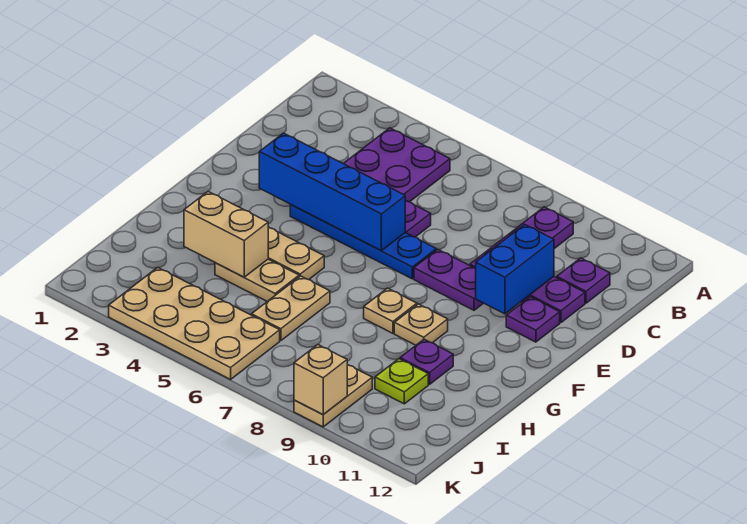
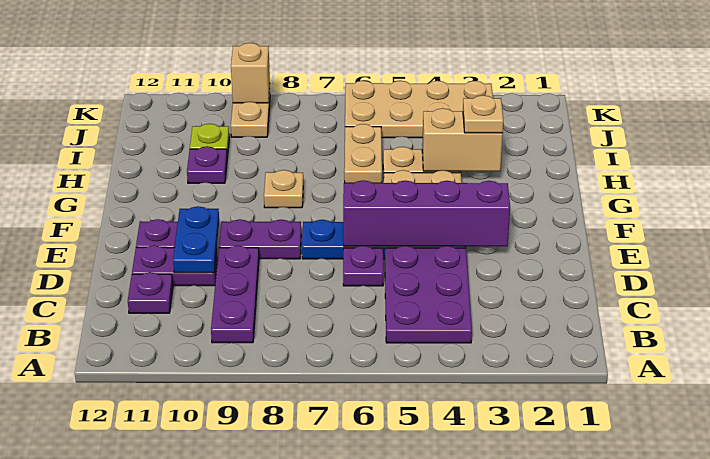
blue brick D10:E10 level 2 -> blue plate D10:E10 level 2
blue brick E3:E6 level 2 -> purple brick E3:E6 level 2
tan plate G9 level 1 -> tan plate H3 level 3

